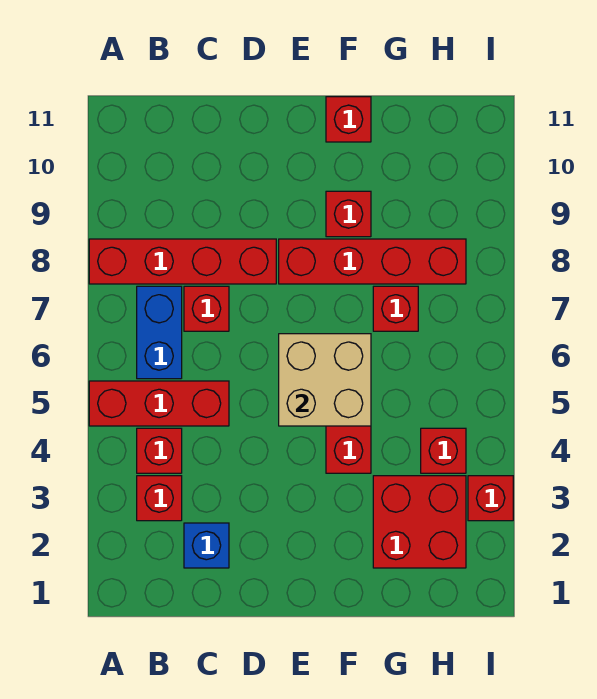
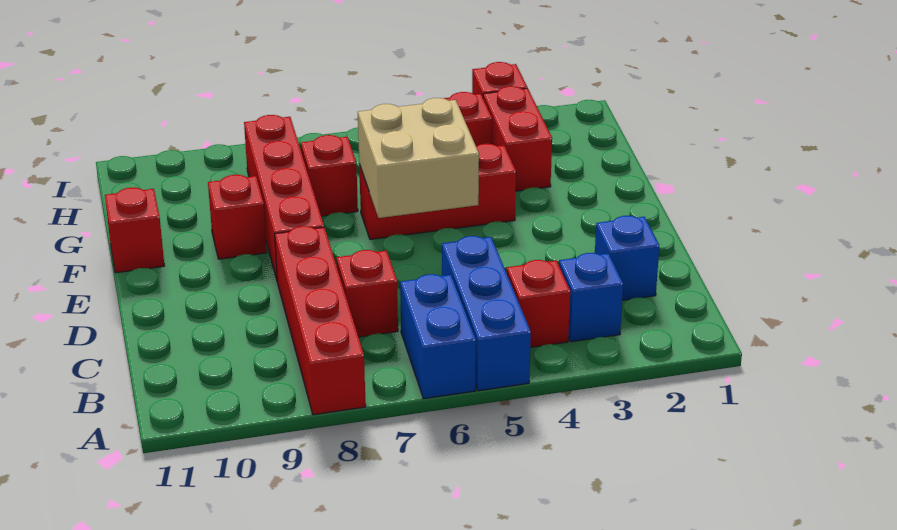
red brick A5:C5 level 1 -> blue brick A5:C5 level 1
red brick B3 level 1 -> blue brick B3 level 1
blue brick B6:B7 level 1 -> blue brick A6:B6 level 1
red brick G2:H3 level 1 -> red brick G3:H3 level 1

